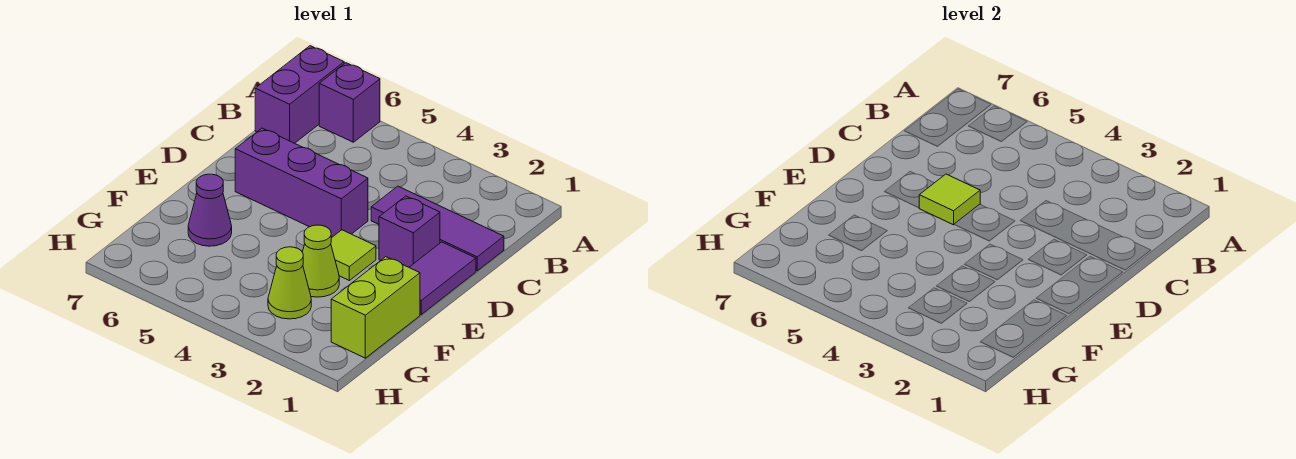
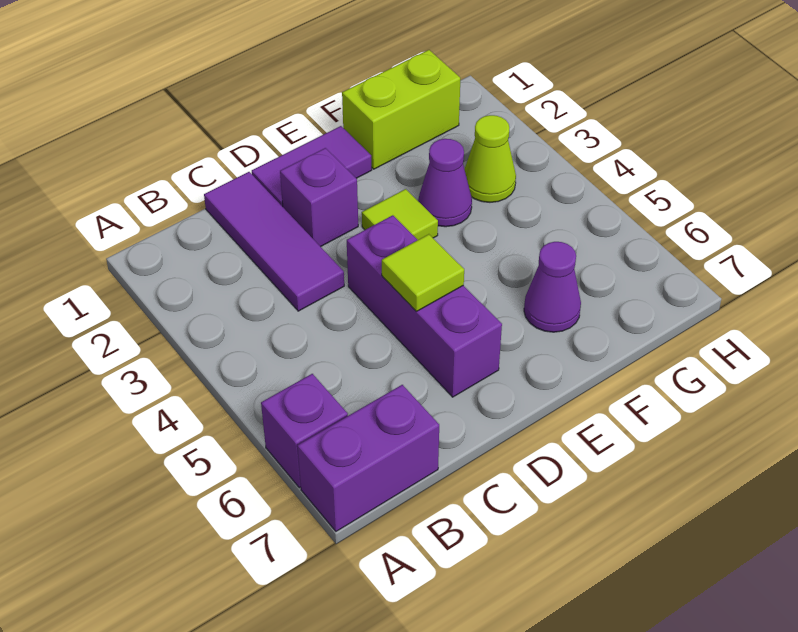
lime cone F3 level 1 -> purple cone F3 level 1

